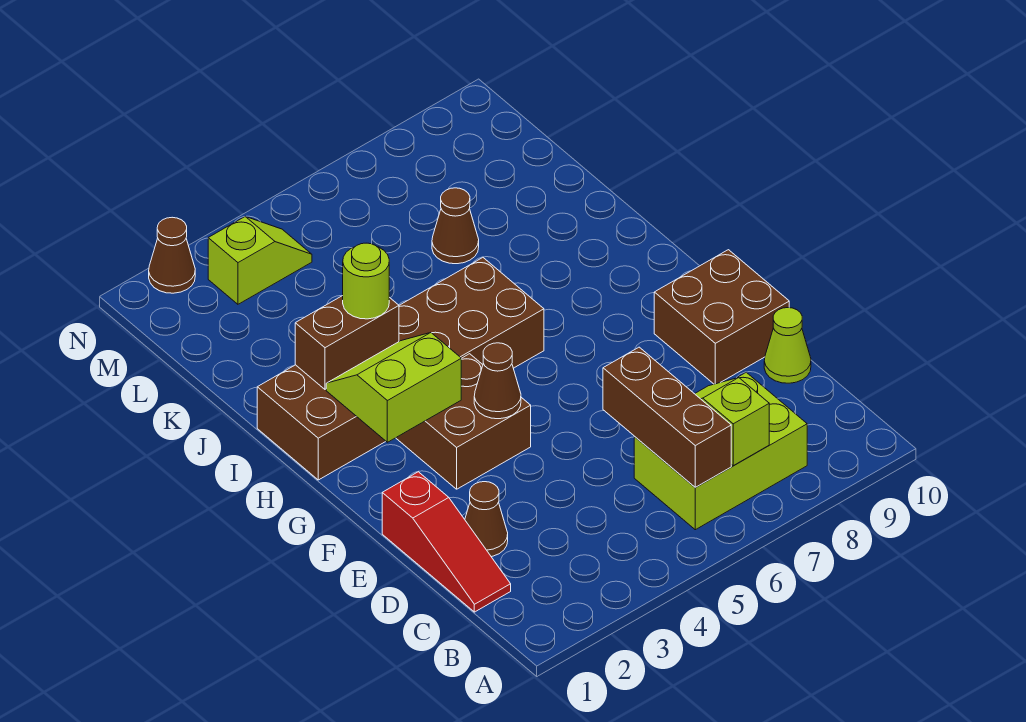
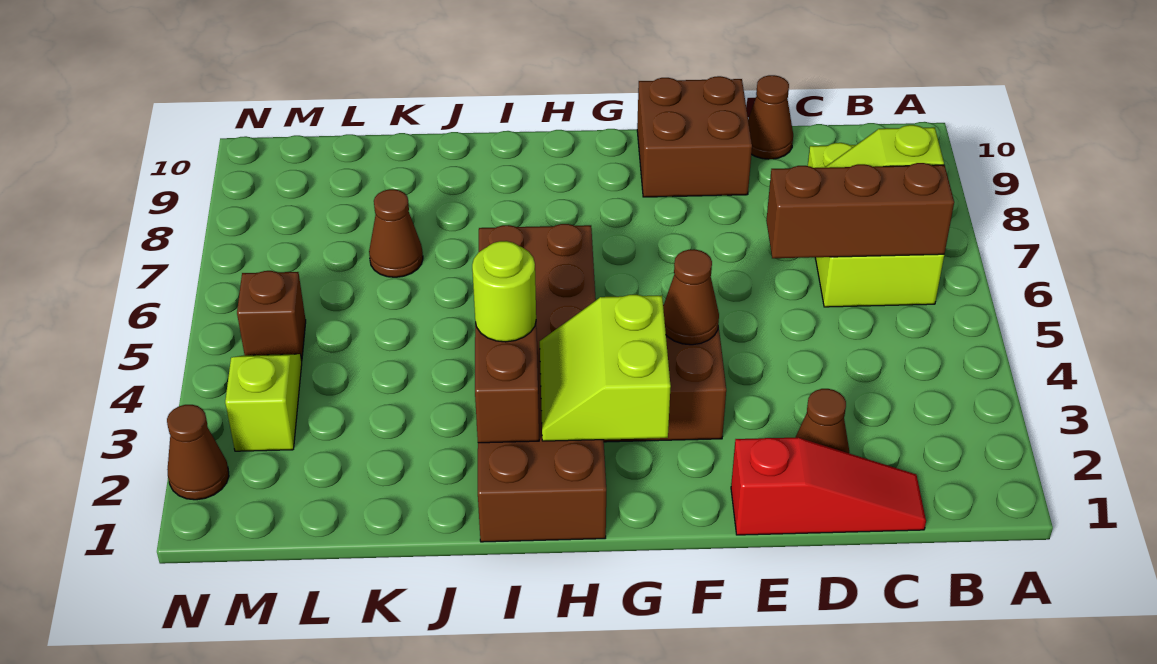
lime cone D10 level 1 -> brown cone D10 level 1
none -> brown brick M5 level 1

